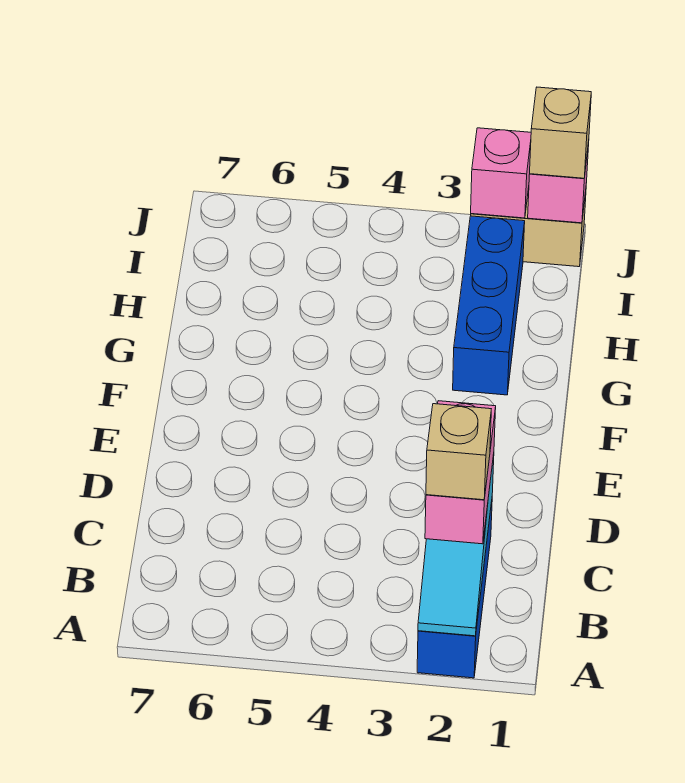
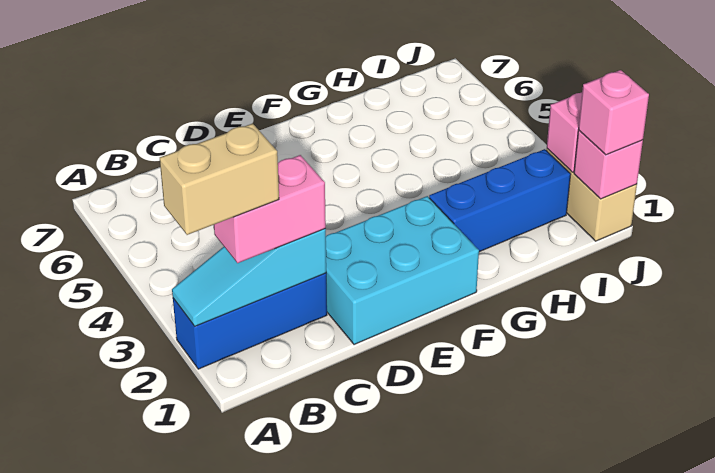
tan brick B2 level 4 -> tan brick A2:B2 level 4
none -> cyan brick D1:F2 level 1
tan brick J1 level 3 -> pink brick J1 level 3

